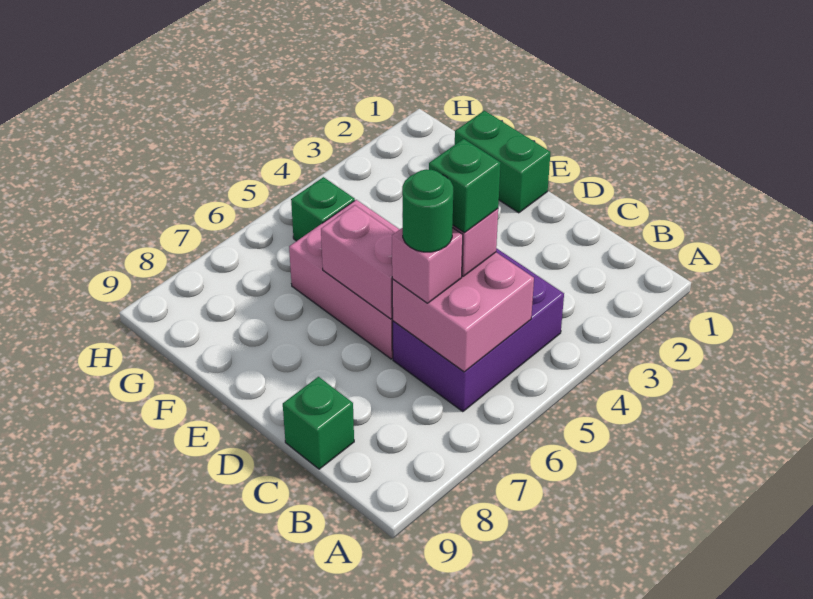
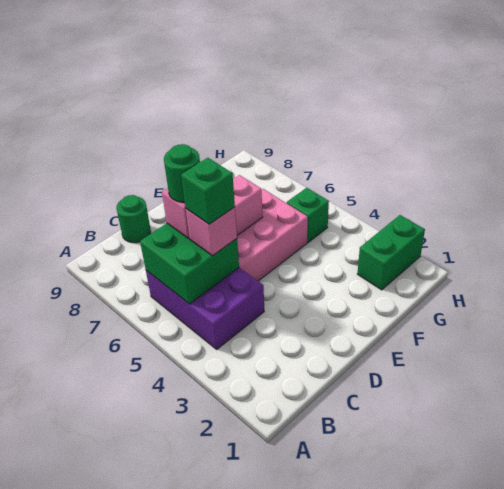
pink brick B5:C6 level 2 -> green brick B5:C6 level 2
green brick C9 level 1 -> green round brick C9 level 1
green brick E1:F1 level 1 -> green brick G2:H2 level 1

